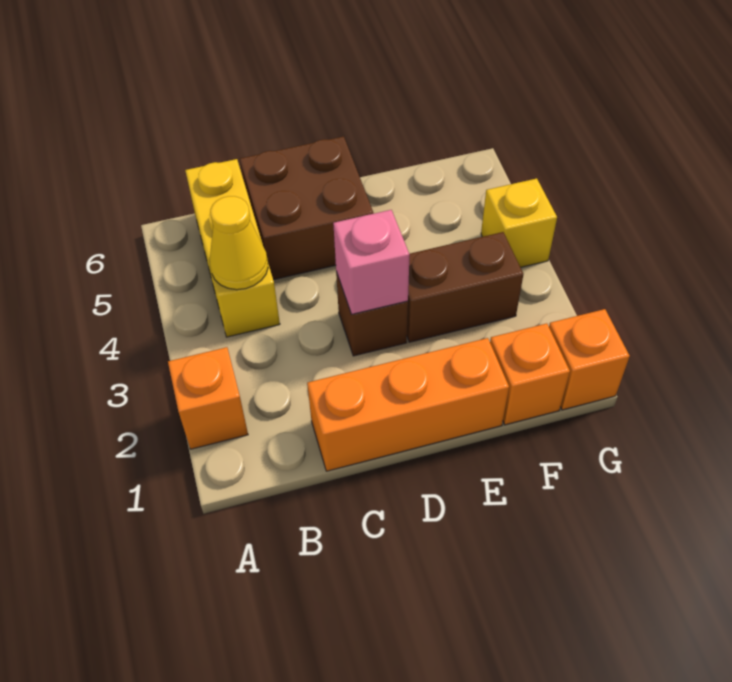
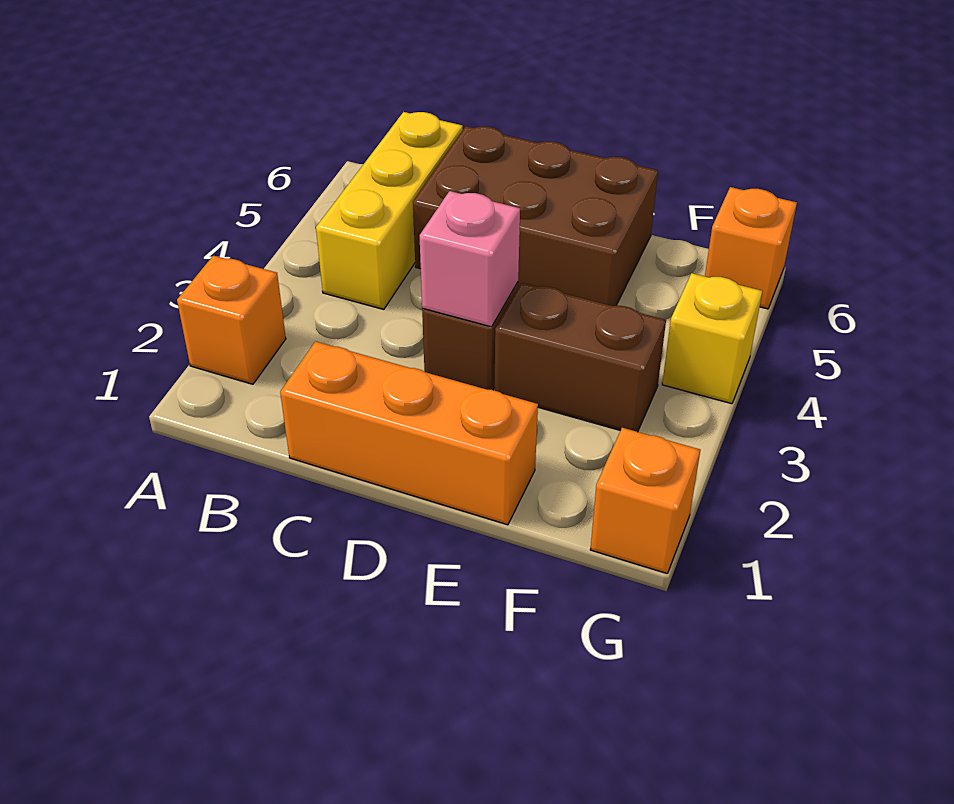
yellow cone B4 level 2 -> none
brown brick C5:D6 level 1 -> brown brick C5:E6 level 1
orange brick F1 level 1 -> orange brick G6 level 1

